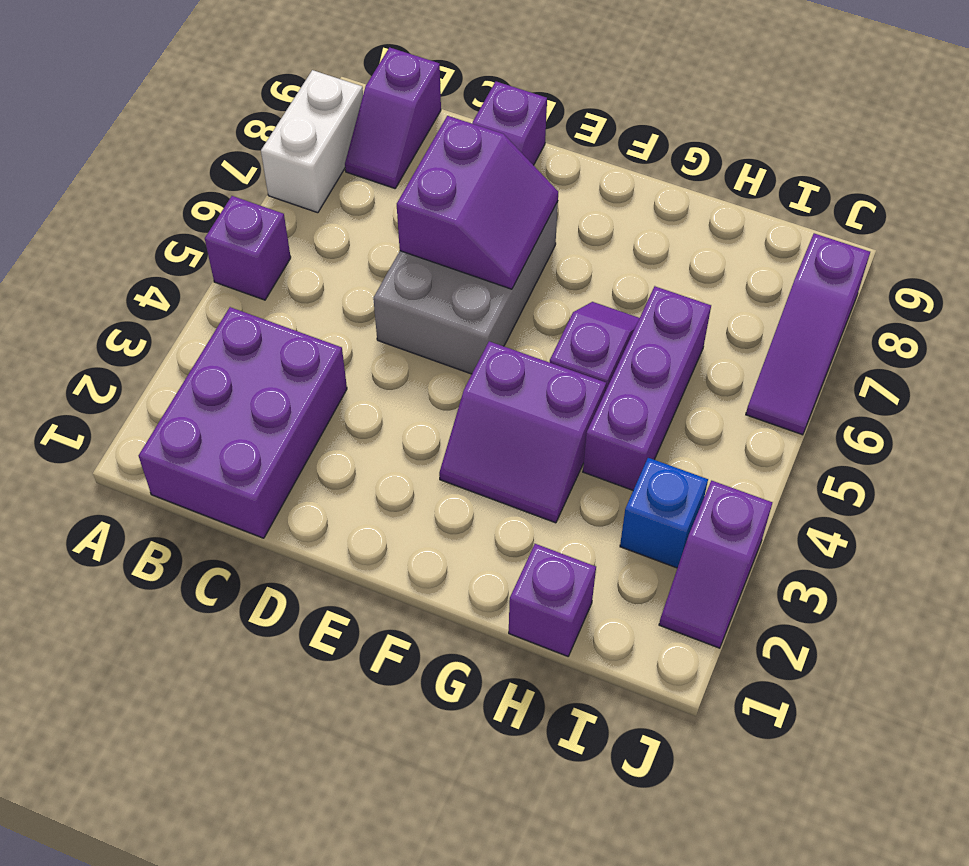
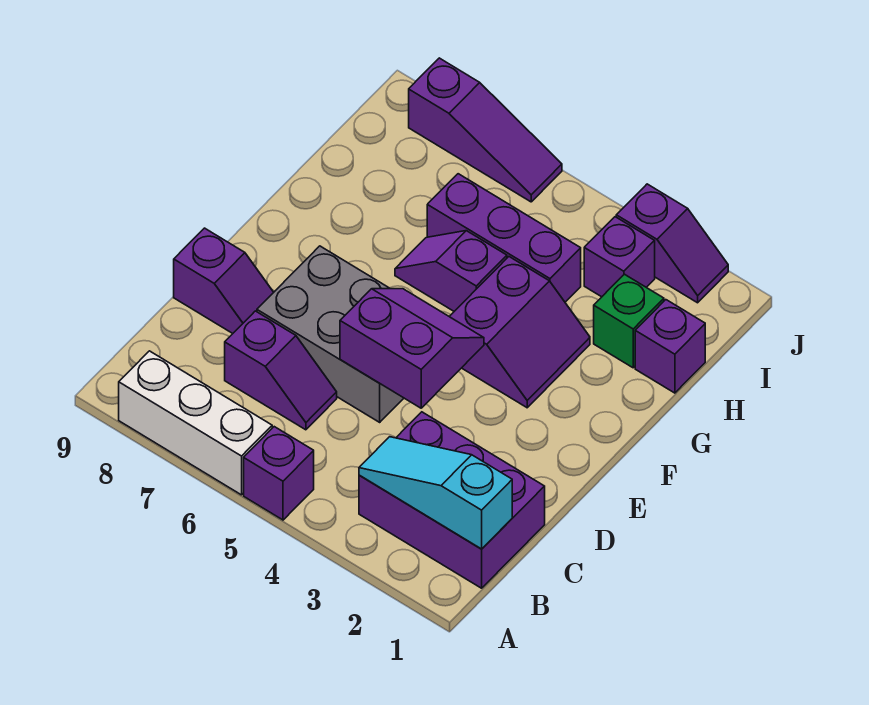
white brick A7:A8 level 1 -> white brick A6:A8 level 1
none -> cyan slope B1:B3 level 2 top 1
purple slope B8:B9 level 1 top 9 -> purple slope C6:C7 level 1 top 7
purple slope D6:E7 level 2 top D -> purple slope D4:E5 level 2 top D
none -> green brick H2 level 1
blue brick I3 level 1 -> purple brick I3 level 1

